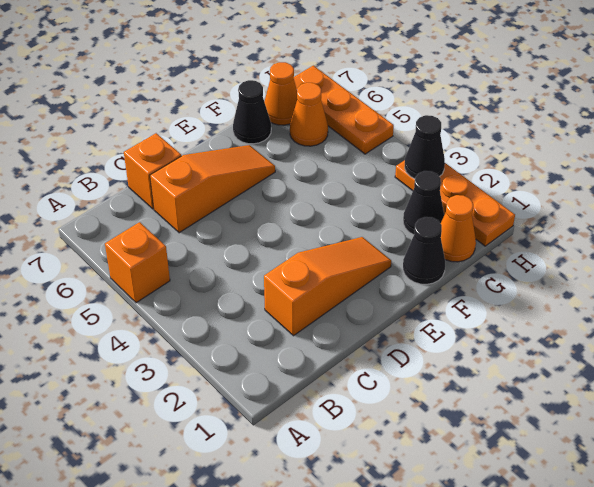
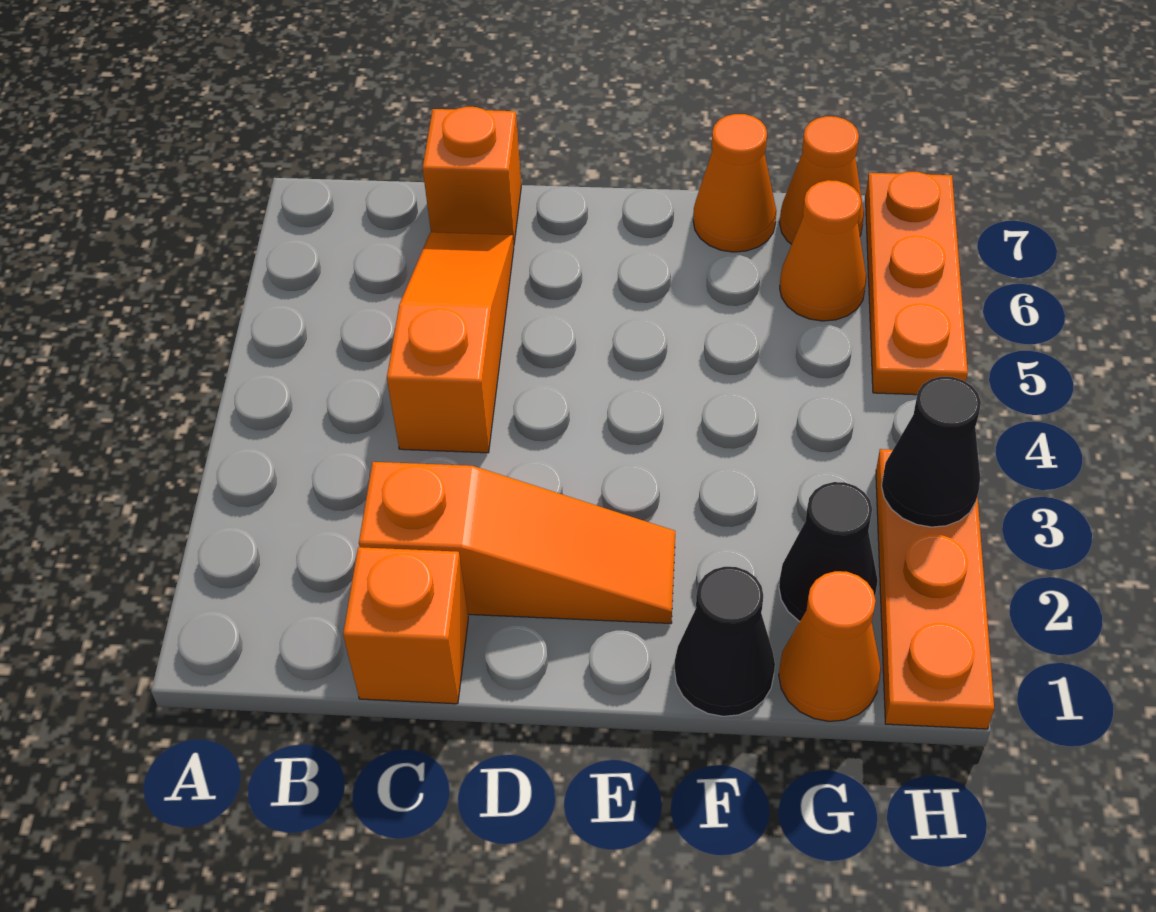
orange brick A5 level 1 -> orange brick C1 level 1
orange slope C6:E6 level 1 top C -> orange slope C4:C6 level 1 top 4
black cone F7 level 1 -> orange cone F7 level 1

